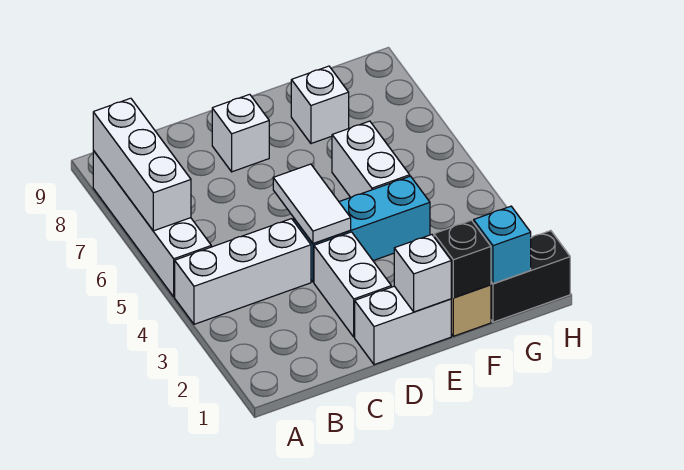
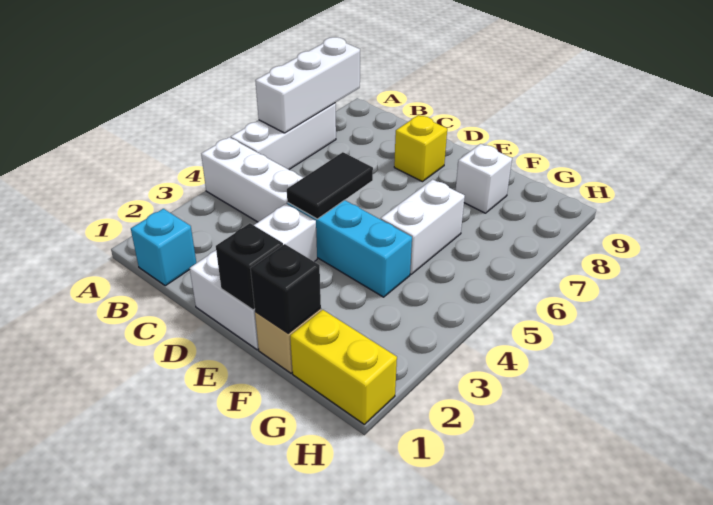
white brick A5:A8 level 1 -> white brick A5:A7 level 1
white tile D4:D5 level 2 -> black tile D4:D5 level 2
white brick D8 level 1 -> yellow brick D8 level 1
white brick E1 level 2 -> black brick E1 level 2
black brick G1:H1 level 1 -> yellow brick G1:H1 level 1
cyan brick G1 level 2 -> cyan brick B1 level 1

